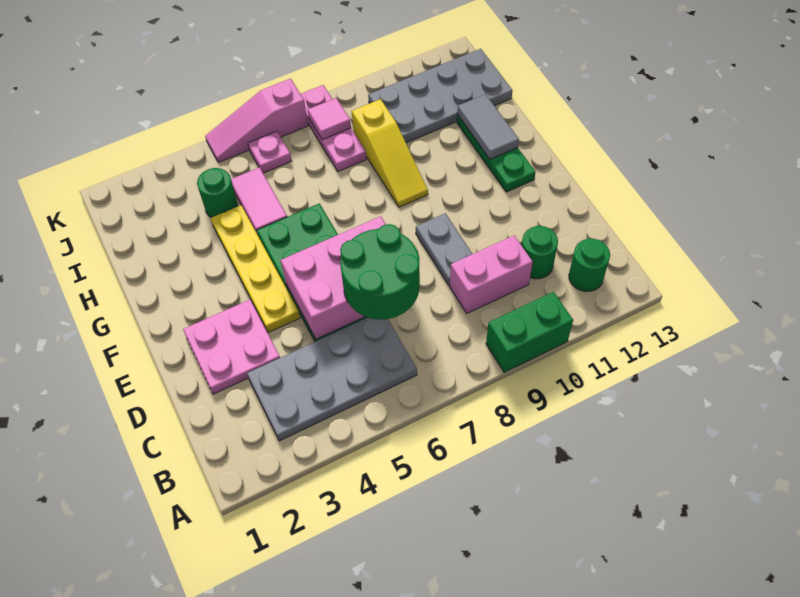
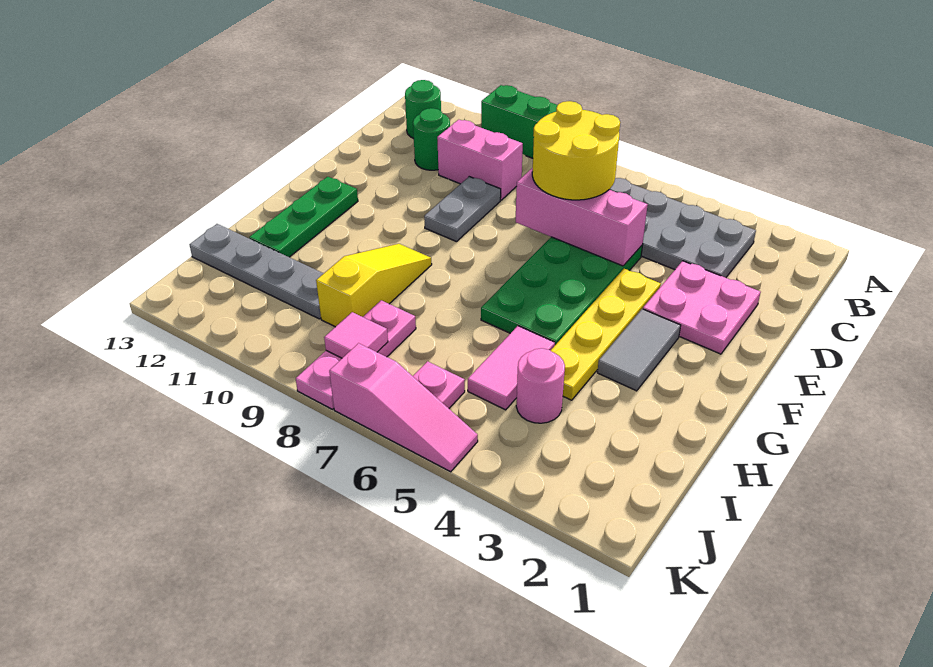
green round brick C6:D7 level 3 -> yellow round brick C6:D7 level 3
pink brick D5:E7 level 2 -> pink brick D5:D7 level 2
grey tile G12:H12 level 2 -> grey tile F3:G3 level 1
green round brick I4 level 1 -> pink round brick I4 level 1
grey plate I10:J13 level 1 -> grey plate I10:I13 level 1

